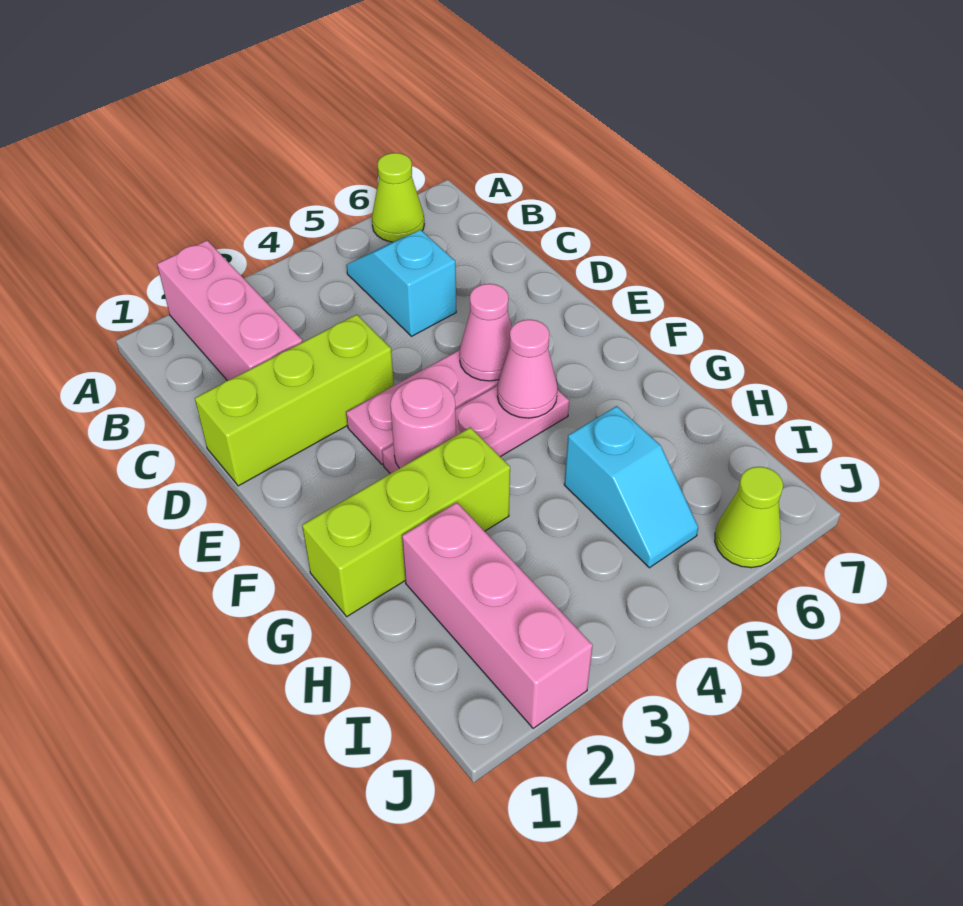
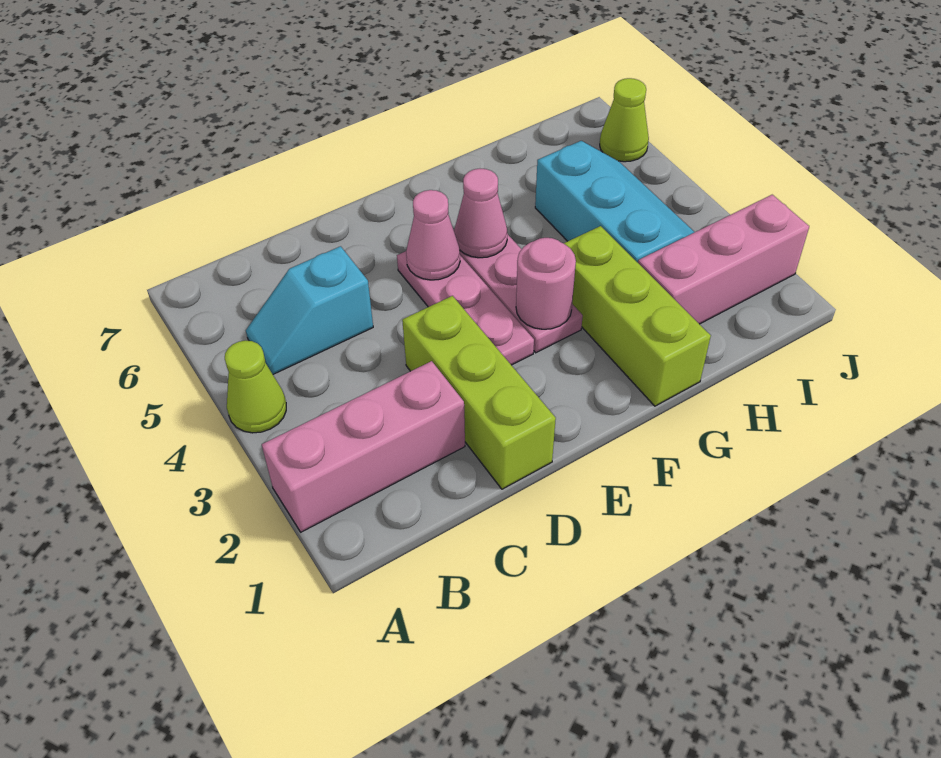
lime cone A6 level 1 -> lime cone A4 level 1
cyan slope H5:I5 level 1 top H -> cyan slope H3:I5 level 1 top H

